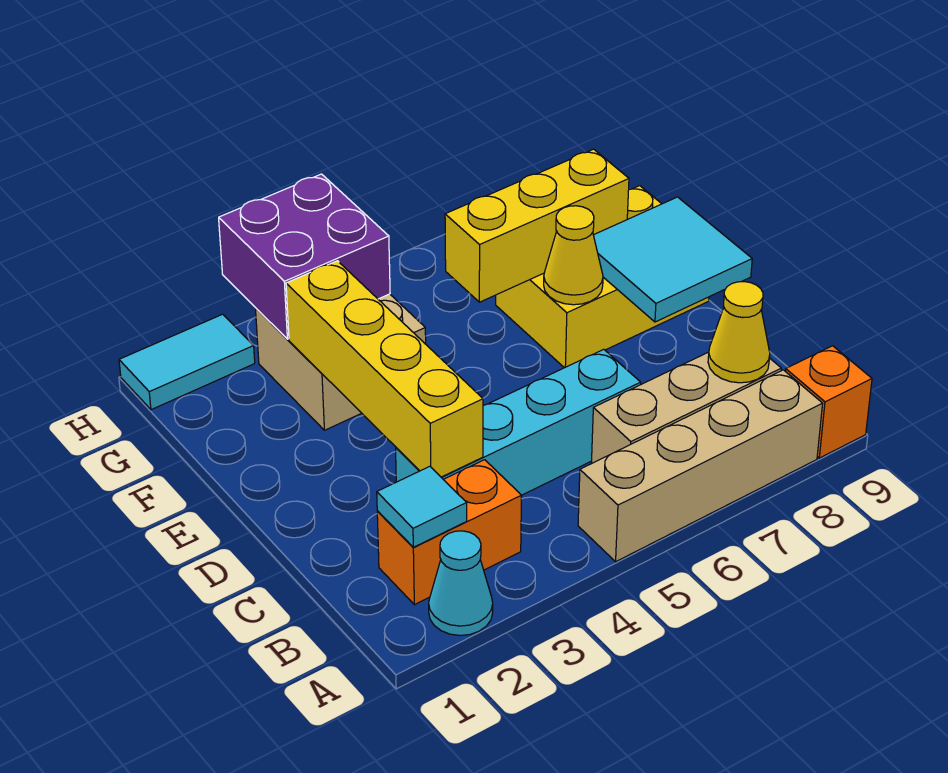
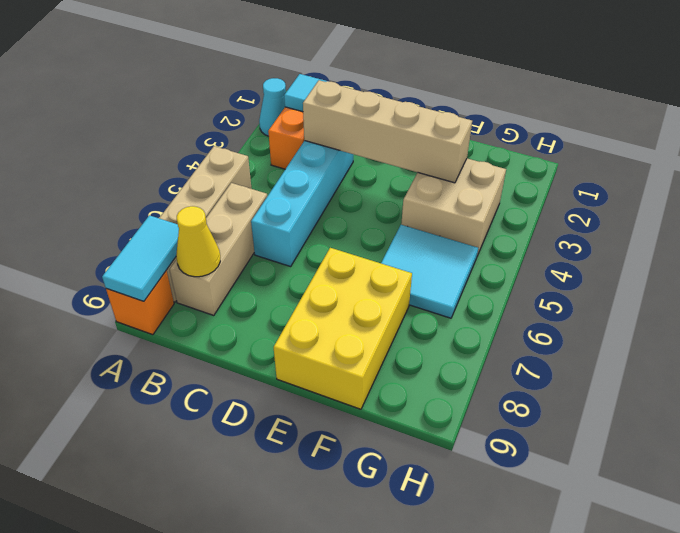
yellow brick C3:F3 level 2 -> tan brick C3:F3 level 2
cyan tile D8:E9 level 2 -> cyan tile F5:G6 level 1
yellow cone E7 level 2 -> none
yellow brick F6:F8 level 2 -> none
purple brick G3:H4 level 2 -> none
cyan tile H1:H2 level 1 -> cyan tile A8:A9 level 2

